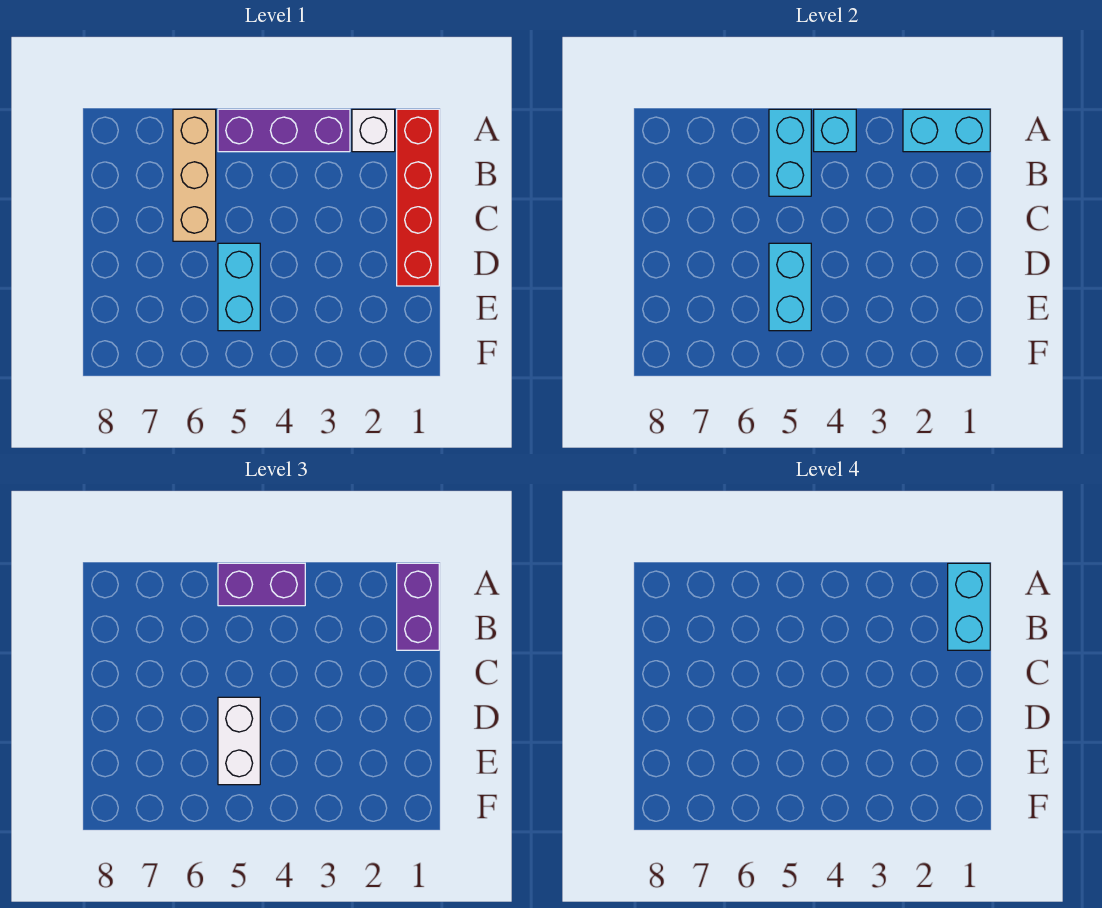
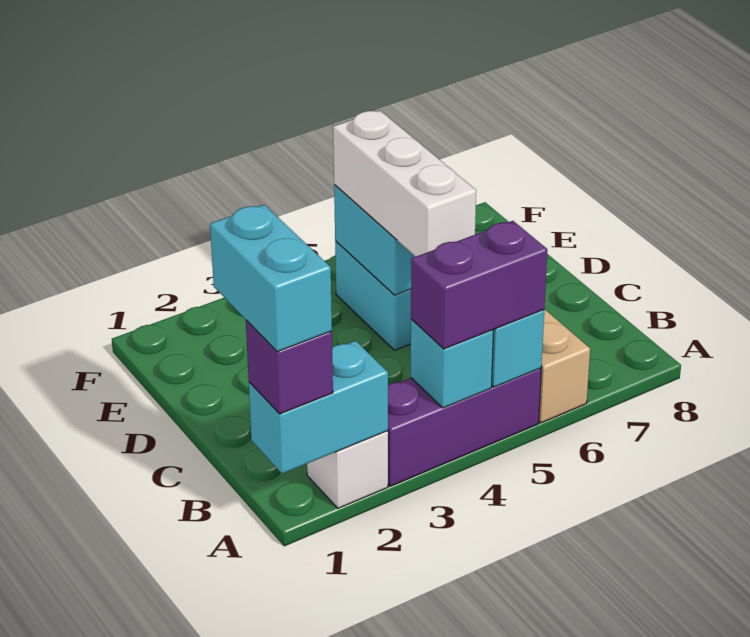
red brick A1:D1 level 1 -> none
purple brick A1:B1 level 3 -> purple brick A1 level 3
white brick D5:E5 level 3 -> white brick C5:E5 level 3

